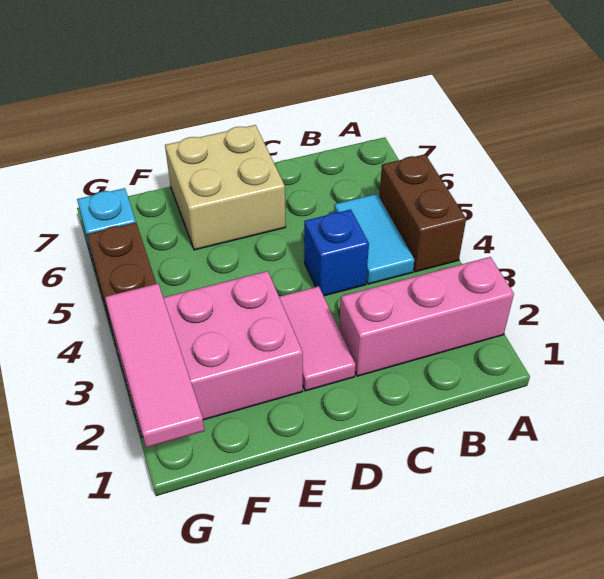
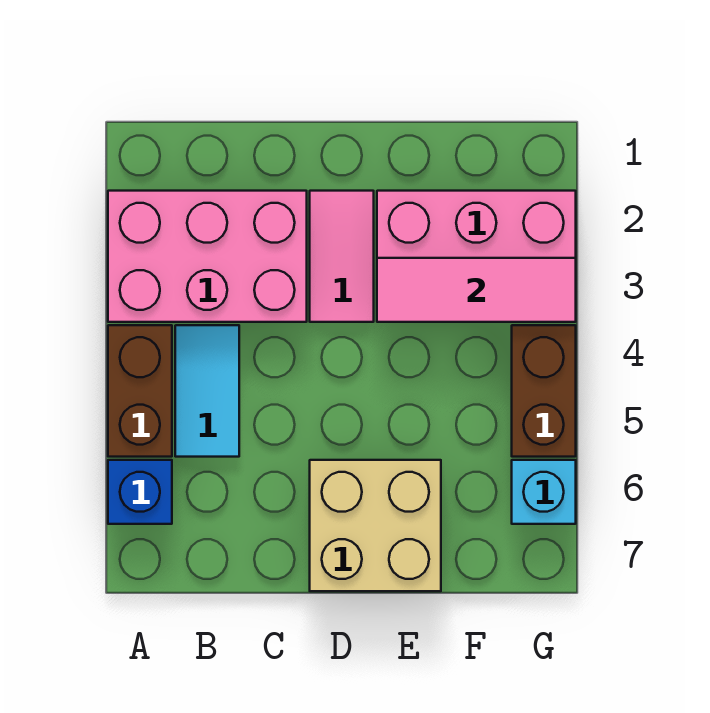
pink brick A2:C2 level 1 -> pink brick A2:C3 level 1
blue brick C4 level 1 -> blue brick A6 level 1
pink tile G1:G3 level 2 -> pink tile E3:G3 level 2

